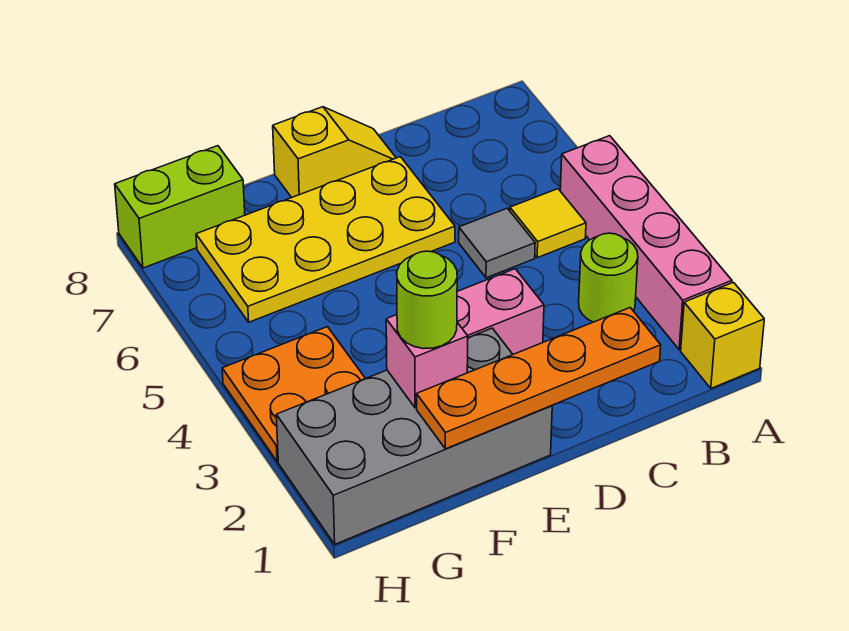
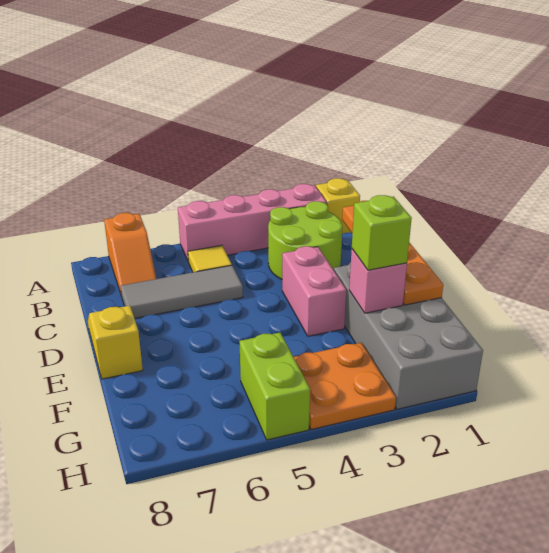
none -> orange slope A7:B7 level 1 top A
lime round brick B3 level 1 -> lime round brick B2:C3 level 1
grey tile C5 level 1 -> grey tile C5:C7 level 1
yellow plate D6:G7 level 1 -> none
lime round brick F2 level 3 -> lime brick F2 level 3
lime brick G8:H8 level 1 -> lime brick G5:H5 level 1

